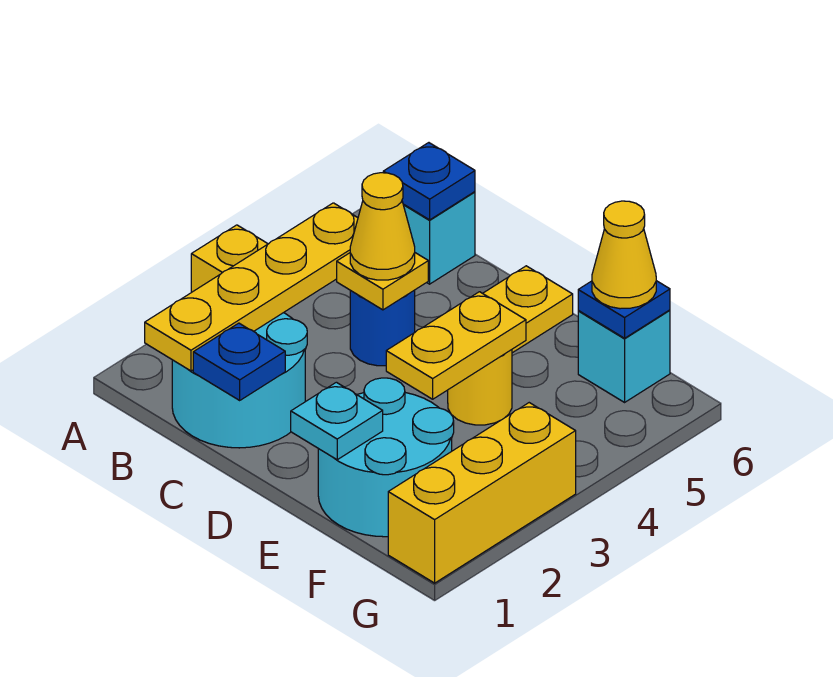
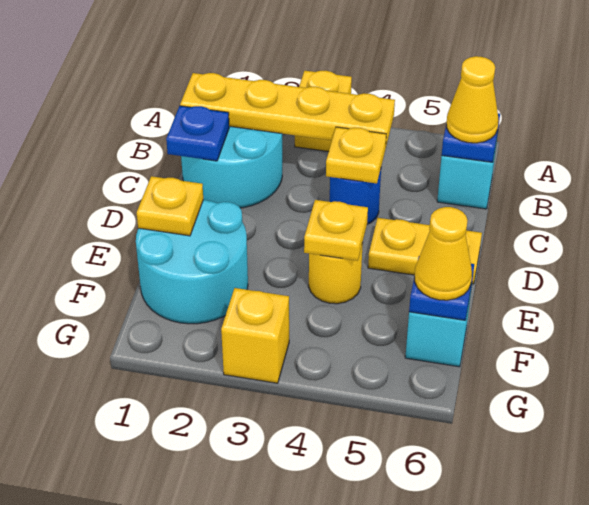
yellow cone C4 level 3 -> yellow cone B6 level 3
cyan plate E1 level 2 -> yellow plate E1 level 2
yellow plate E3:E4 level 2 -> yellow plate E4 level 2
yellow brick G1:G3 level 1 -> yellow brick G3 level 1

